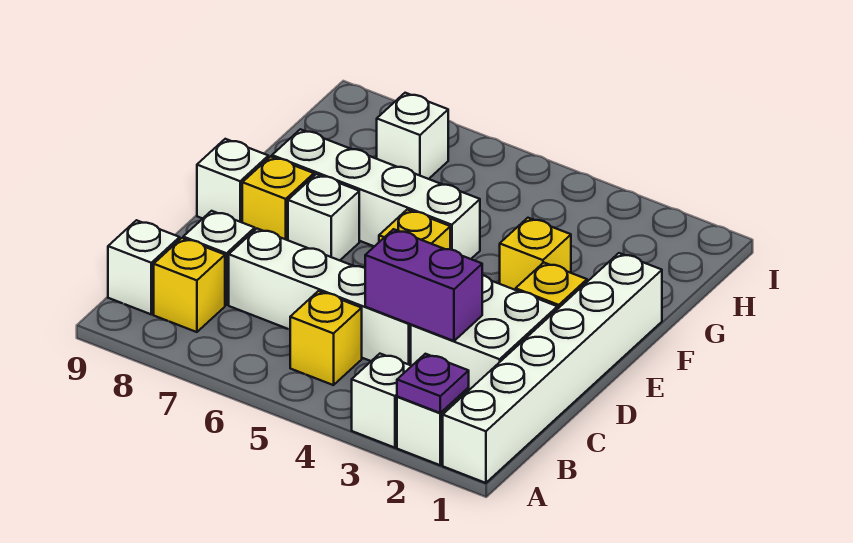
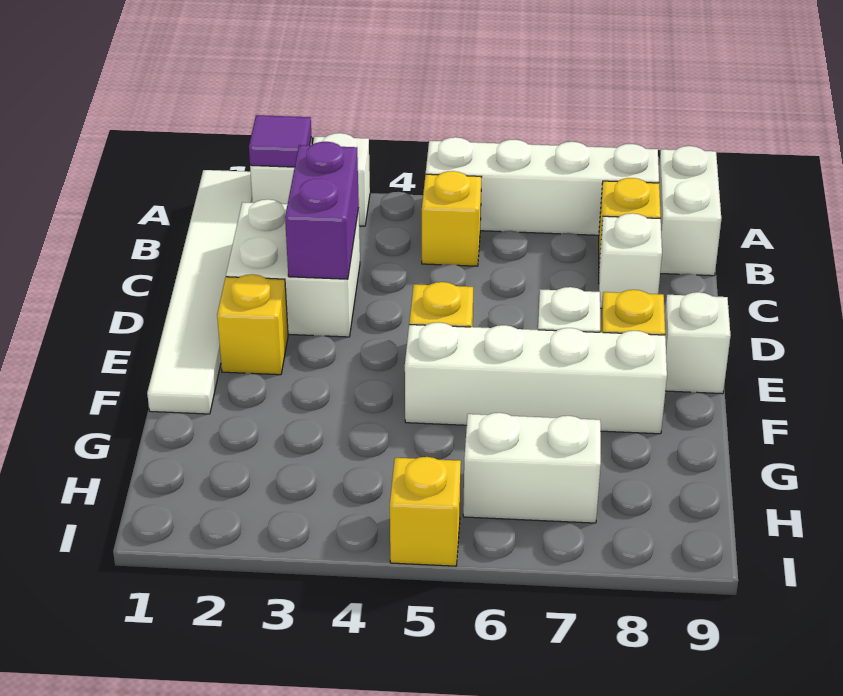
white brick A1:F1 level 1 -> white tile A1:F1 level 1
purple plate A2 level 2 -> purple tile A2 level 2
white brick B9 level 1 -> white brick A9:B9 level 1
purple brick C3:C4 level 2 -> purple brick C3:D3 level 2
white brick C4:C7 level 1 -> white brick A5:A8 level 1
yellow brick F3 level 1 -> yellow brick I5 level 1
white brick H7 level 1 -> white brick H6:H7 level 1

